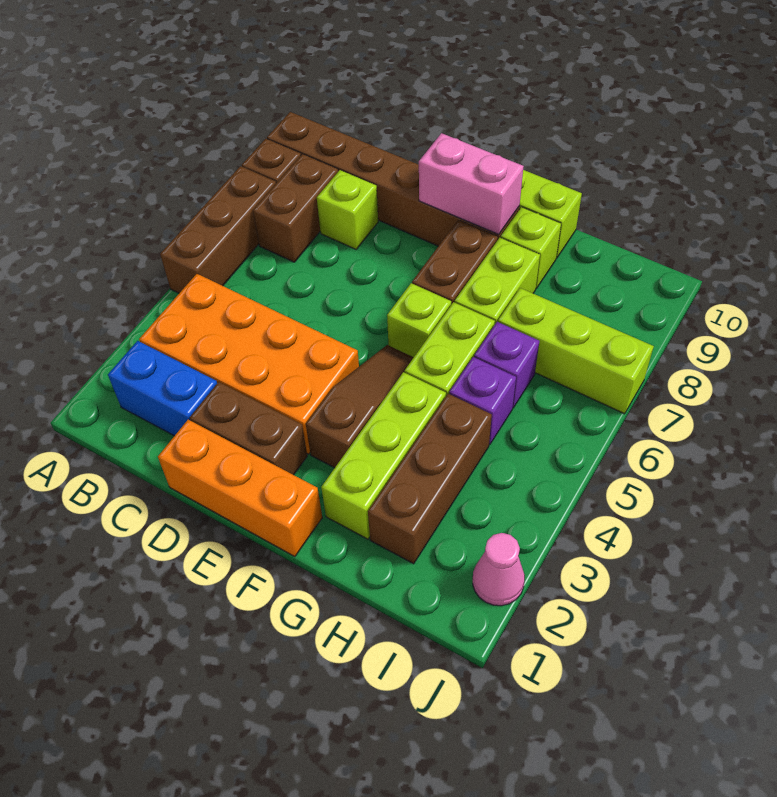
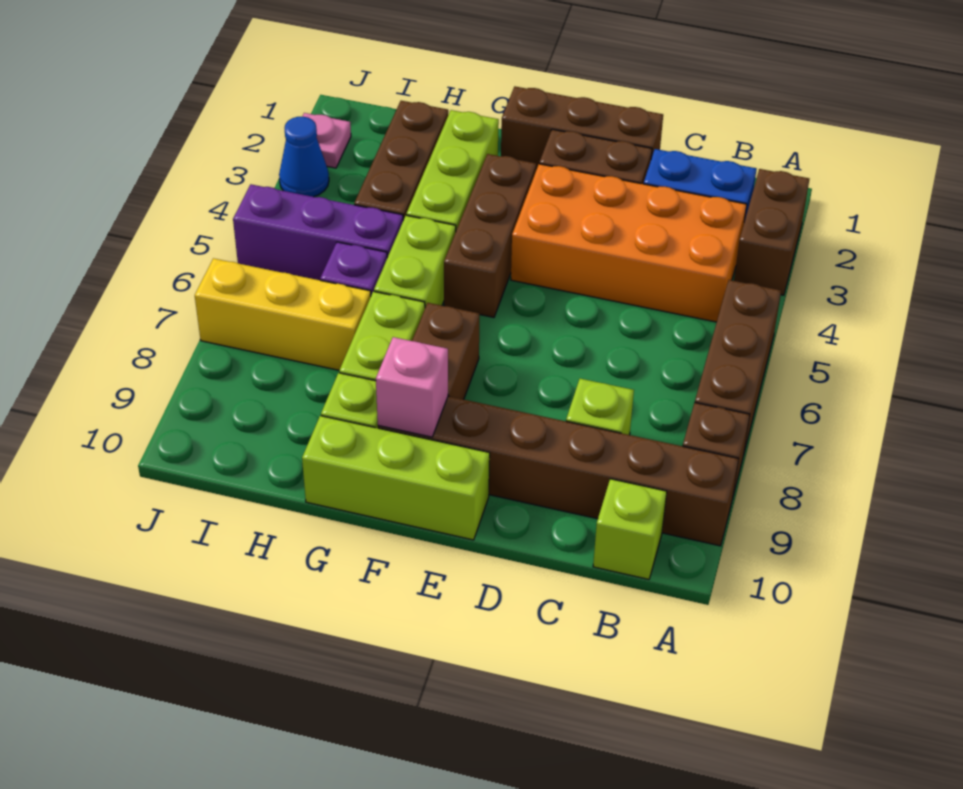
brown brick B7:B8 level 1 -> brown brick A2:A3 level 1
orange brick D1:F1 level 1 -> brown brick D1:F1 level 1
pink brick E9:F9 level 2 -> pink brick F9 level 2
brown slope F3:F5 level 1 top 3 -> brown brick F3:F5 level 1
lime brick F6 level 1 -> lime brick B10 level 1
purple brick H5 level 1 -> purple brick H5:J5 level 1
lime brick H7:J7 level 1 -> yellow brick H7:J7 level 1
pink cone J2 level 1 -> pink plate J2 level 1
none -> blue cone J3 level 1

